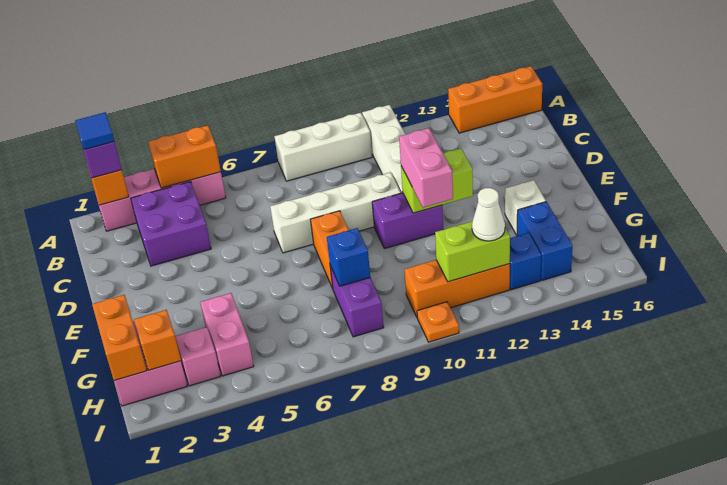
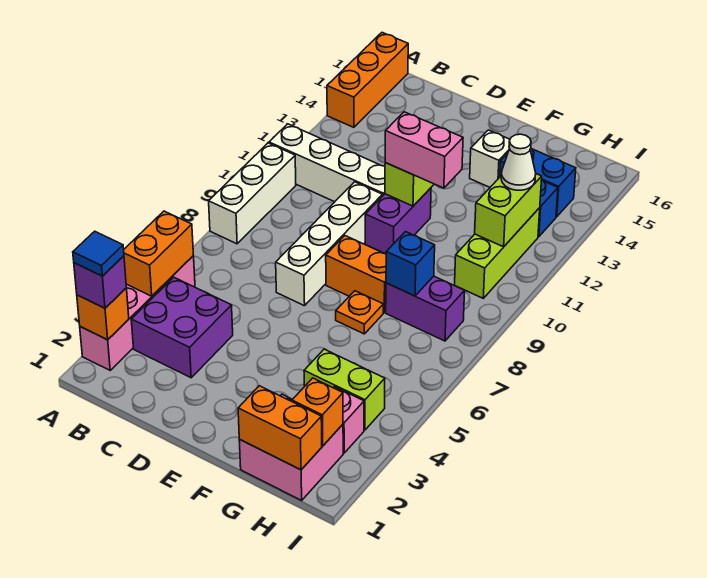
pink brick G4:H4 level 1 -> lime brick G4:H4 level 1
orange brick H10:H12 level 1 -> lime brick H10:H12 level 1
orange plate I10 level 1 -> orange plate F7 level 1

